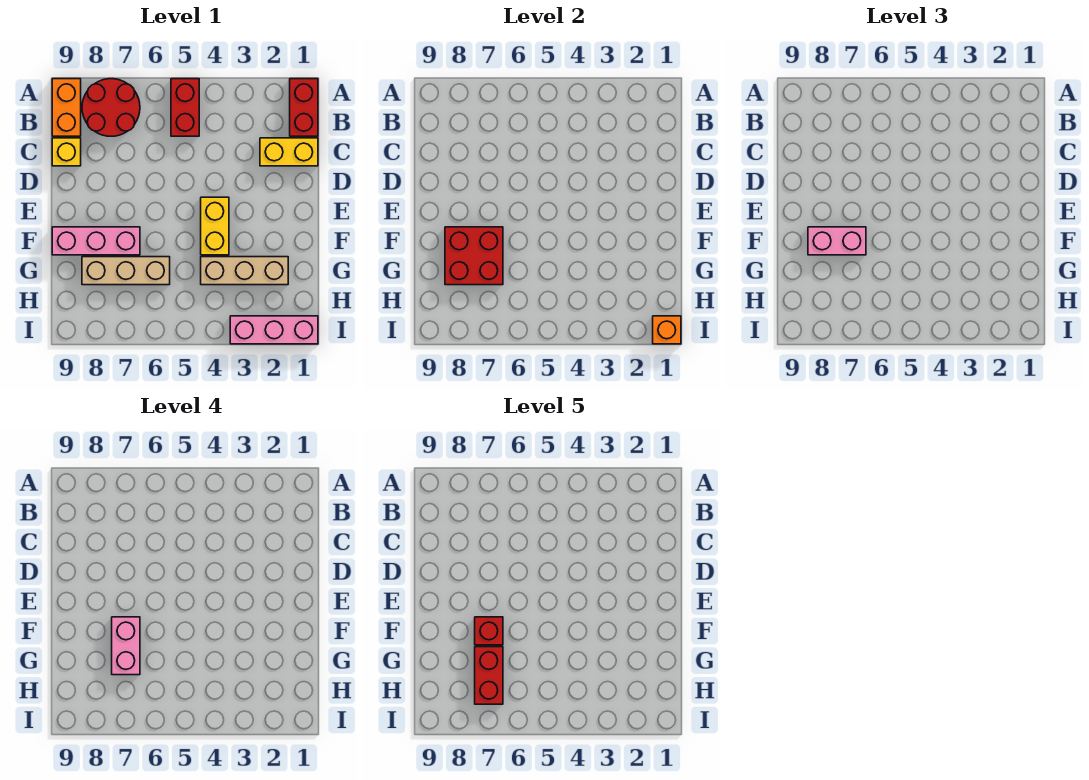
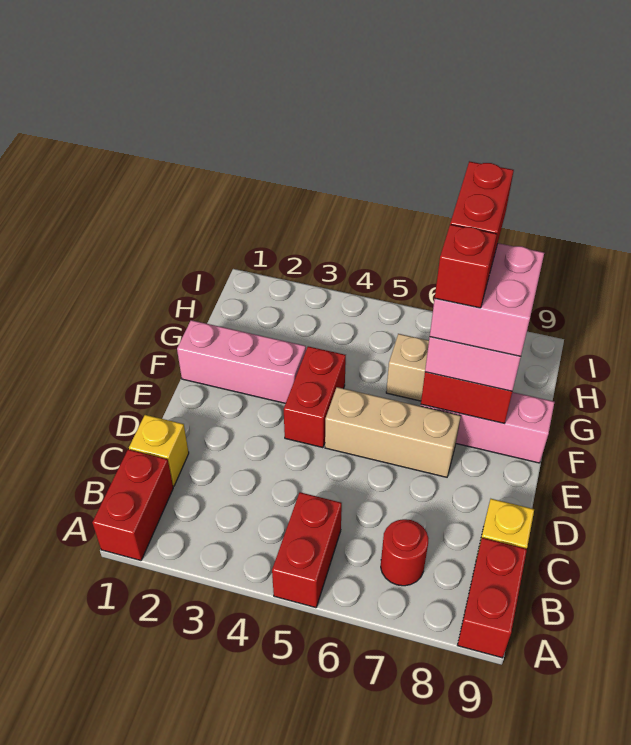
red round brick A7:B8 level 1 -> red round brick B7 level 1
orange brick A9:B9 level 1 -> red brick A9:B9 level 1
yellow brick C1:C2 level 1 -> yellow brick C1 level 1
yellow brick E4:F4 level 1 -> red brick E4:F4 level 1
pink brick F7:G7 level 4 -> pink brick F7:G8 level 4
tan brick G2:G4 level 1 -> tan brick E5:E7 level 1
pink brick I1:I3 level 1 -> pink brick F1:F3 level 1
orange brick I1 level 2 -> none

